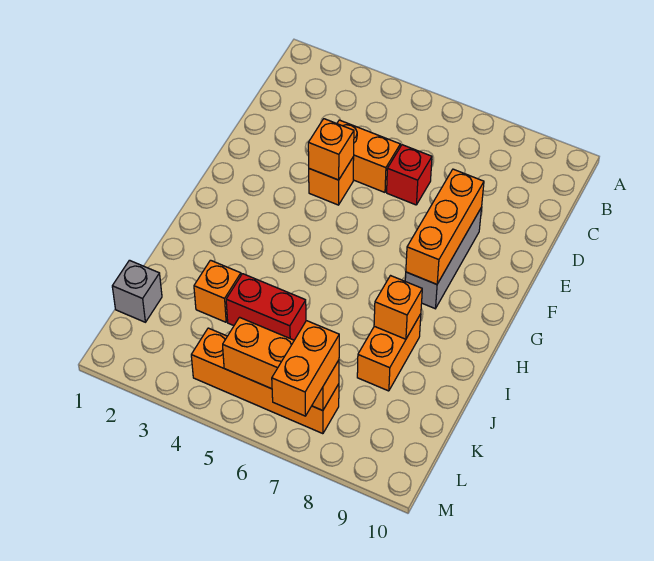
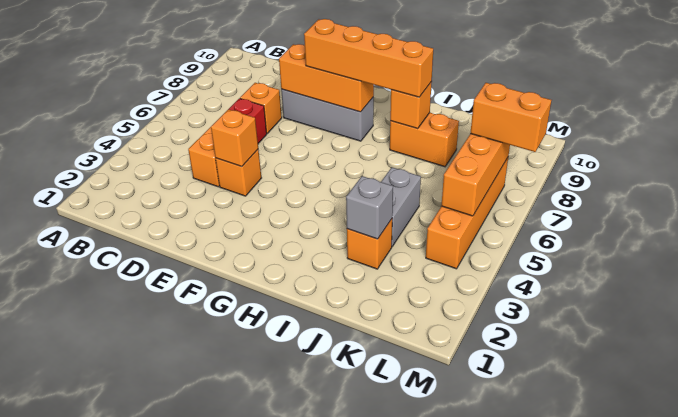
none -> orange brick D7 level 1
none -> orange brick F8:I8 level 3
red brick J4:J5 level 1 -> grey brick J4:J5 level 1
grey brick K1 level 1 -> grey brick J3 level 2

